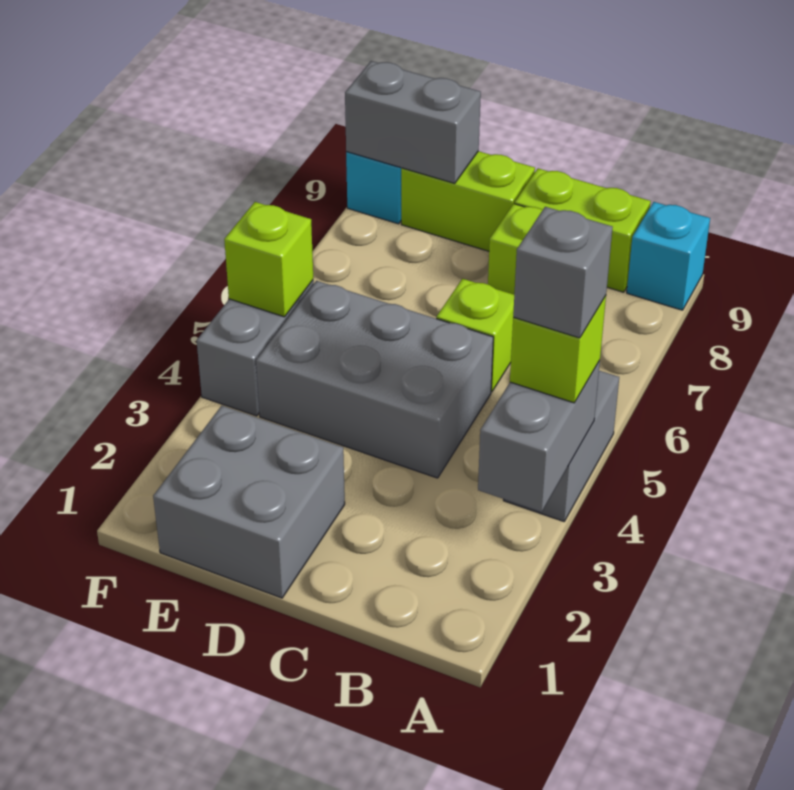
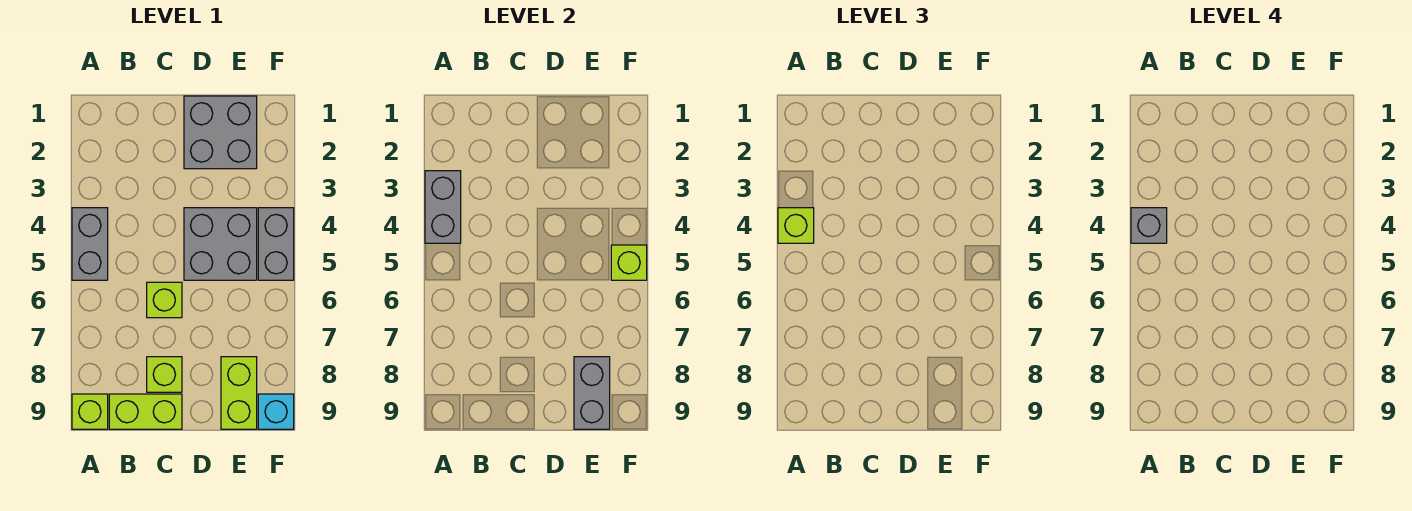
cyan brick A9 level 1 -> lime brick A9 level 1
grey brick C4:E5 level 1 -> grey brick D4:E5 level 1
lime brick D9:E9 level 1 -> lime brick E8:E9 level 1
grey brick E9:F9 level 2 -> grey brick E8:E9 level 2

